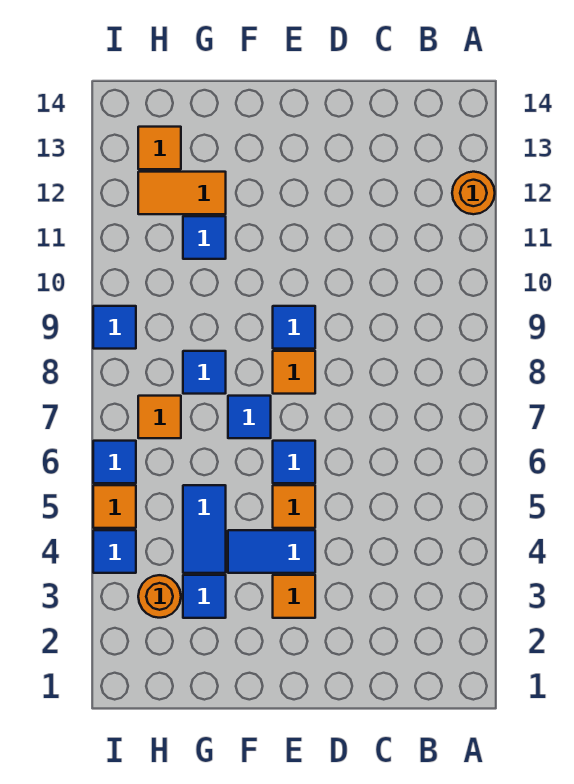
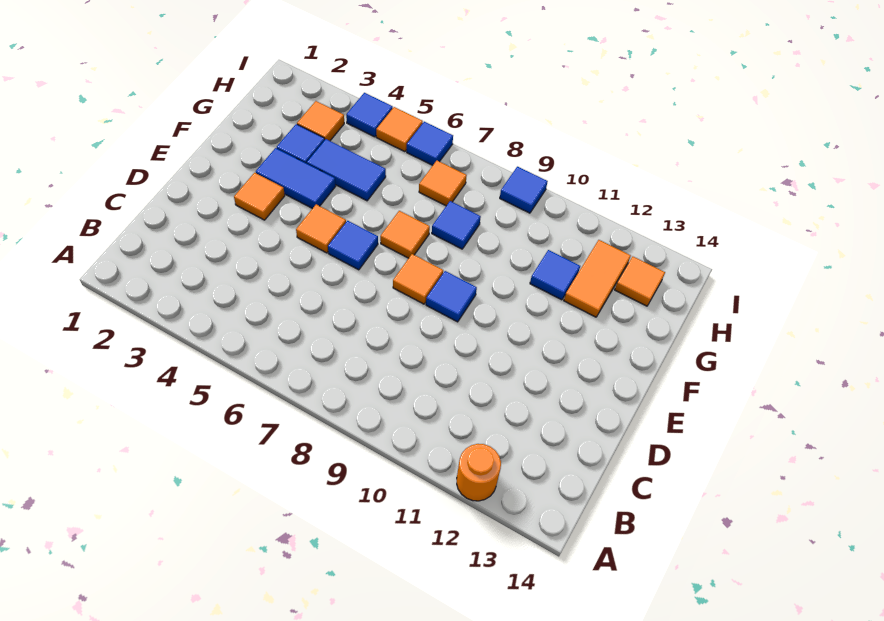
blue tile E4:F4 level 1 -> blue tile F3:F4 level 1
blue tile F7 level 1 -> orange tile F7 level 1
orange round brick H3 level 1 -> orange tile H3 level 1

